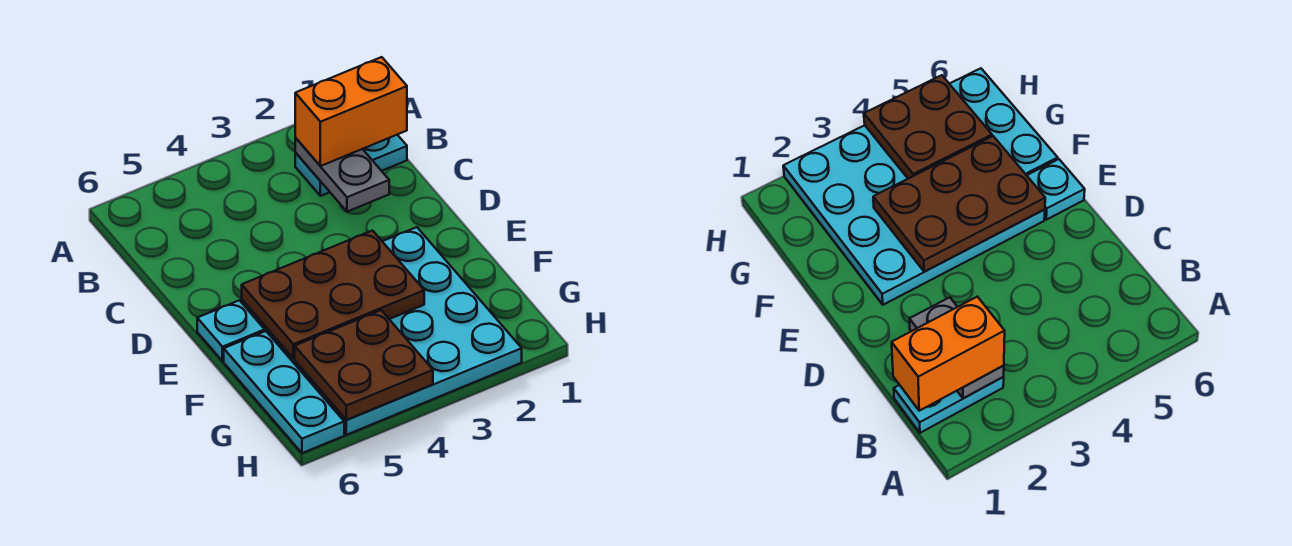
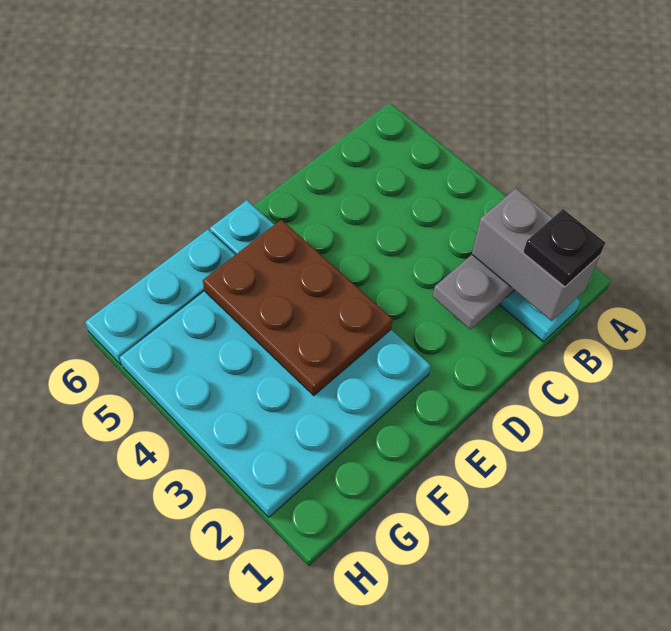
orange brick B1:B2 level 3 -> grey brick B1:B2 level 3
none -> black plate B1 level 4
brown plate G4:H5 level 2 -> none

